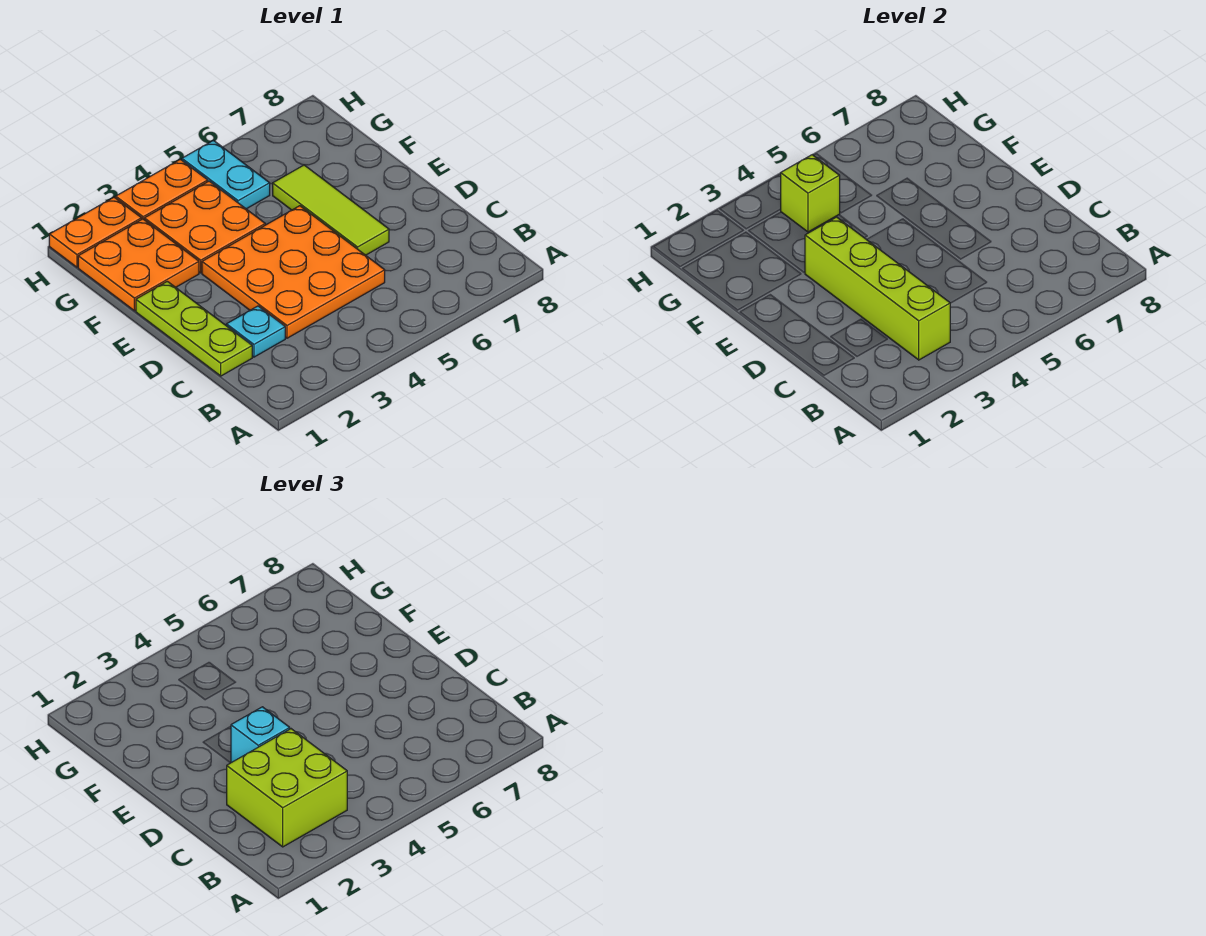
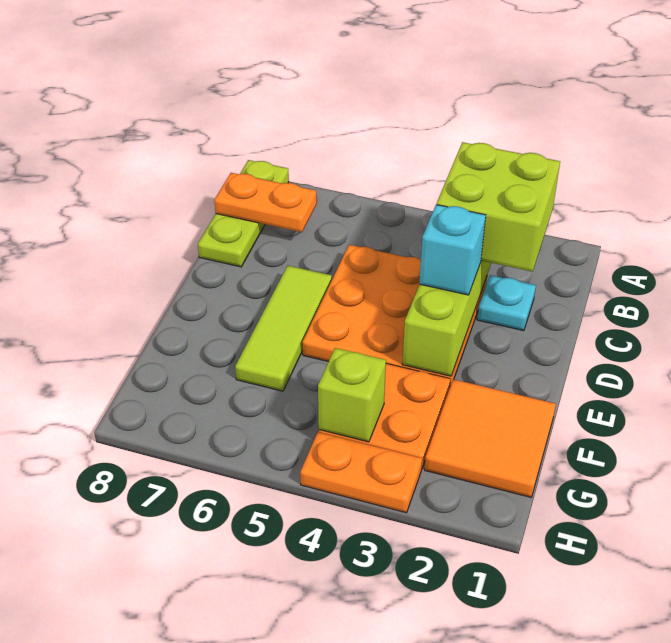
lime plate C1:E1 level 1 -> lime plate A8:C8 level 1
orange plate F1:G2 level 1 -> orange tile F1:G2 level 1
cyan plate G5:H5 level 1 -> none
orange plate H1:H2 level 1 -> orange plate B7:B8 level 2

